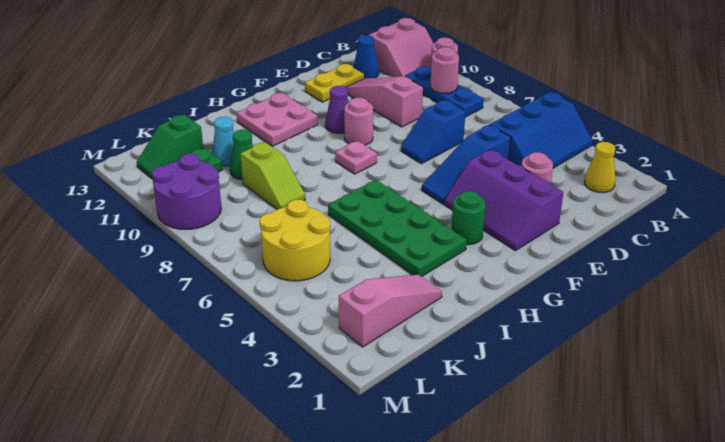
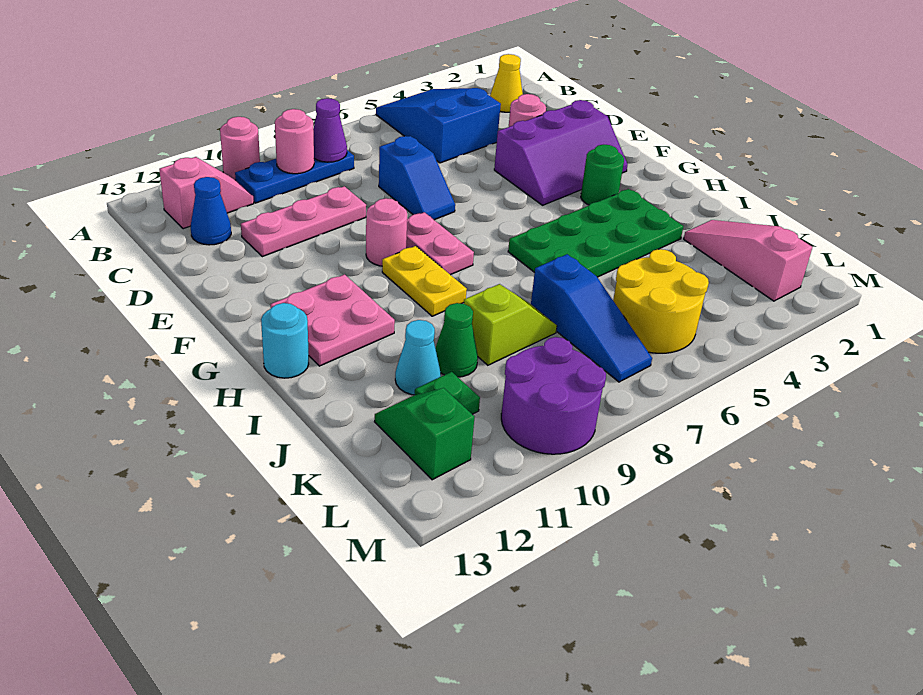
blue slope A4:C5 level 1 top 5 -> blue slope A4:C5 level 1 top C
pink slope A11:B12 level 1 top 12 -> pink slope B11:B12 level 1 top 12
blue slope D5:F5 level 1 top D -> blue slope J7:L7 level 1 top J
pink slope D9:D11 level 1 top 9 -> pink plate D9:D11 level 1
yellow plate D12:E12 level 1 -> yellow plate G9:H9 level 1
purple cone F10 level 1 -> purple cone B8 level 2
pink plate G8 level 1 -> pink plate F8:G8 level 1
none -> cyan round brick H13 level 1
green slope K12:L12 level 1 top K -> green slope K12:L12 level 1 top L

